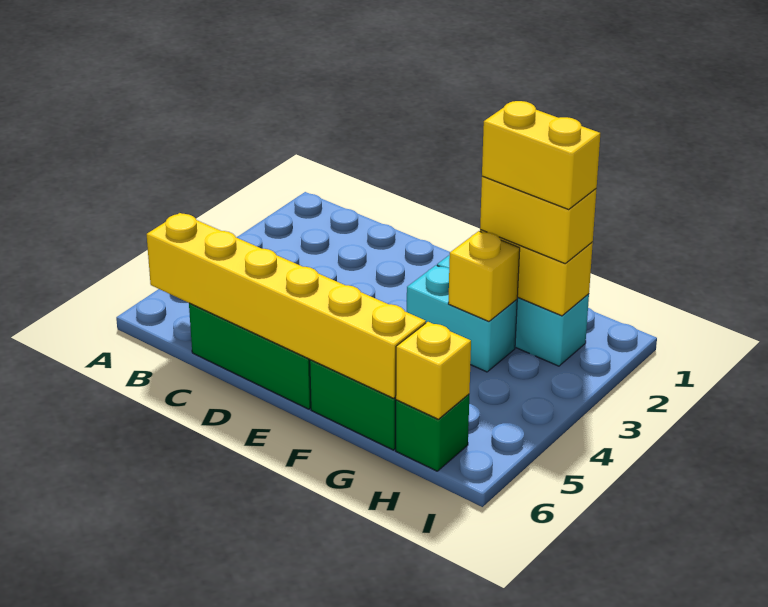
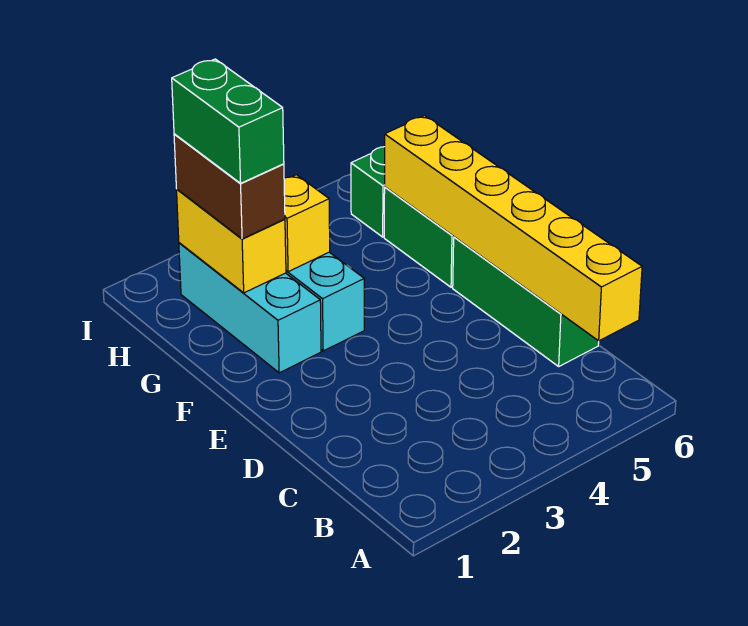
yellow brick G2:H2 level 3 -> brown brick G2:H2 level 3
yellow brick G2:H2 level 4 -> green brick G2:H2 level 4
yellow brick H6 level 2 -> none

